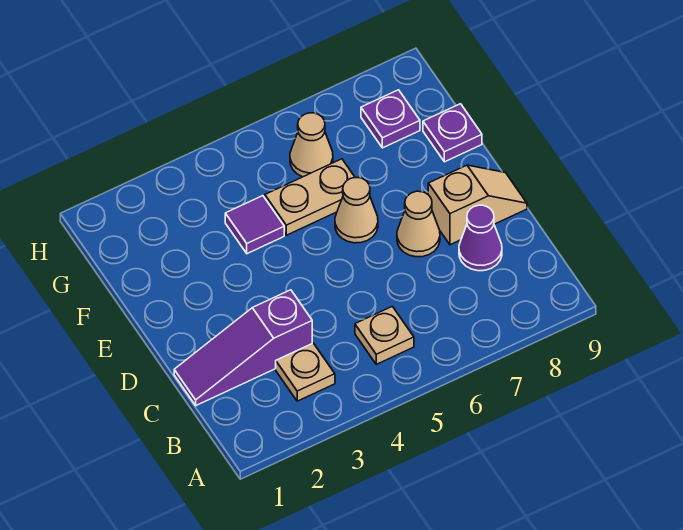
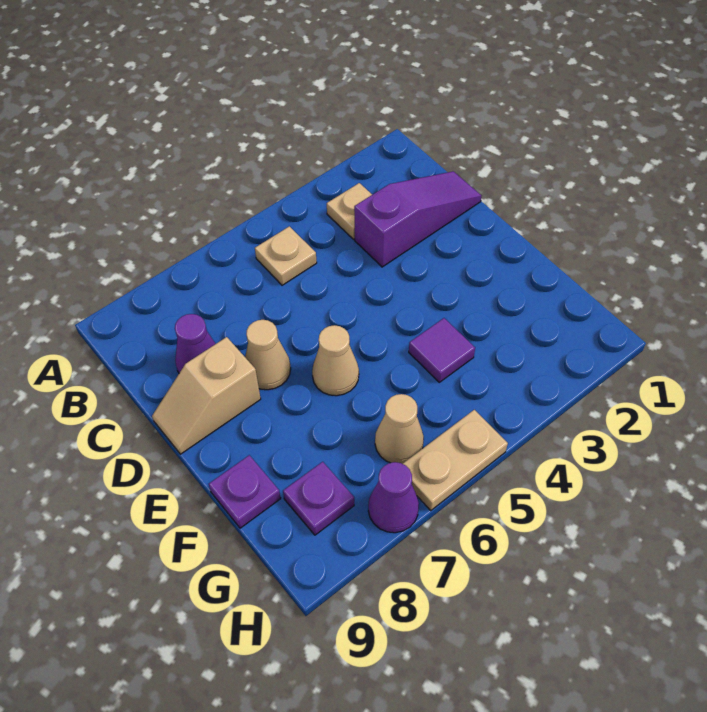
tan plate F5:F6 level 1 -> tan plate H5:H6 level 1
none -> purple cone H7 level 1

